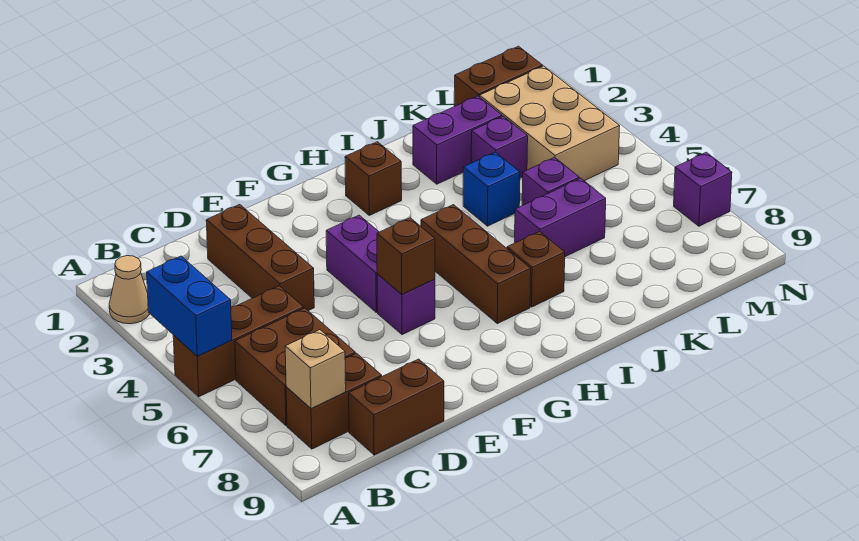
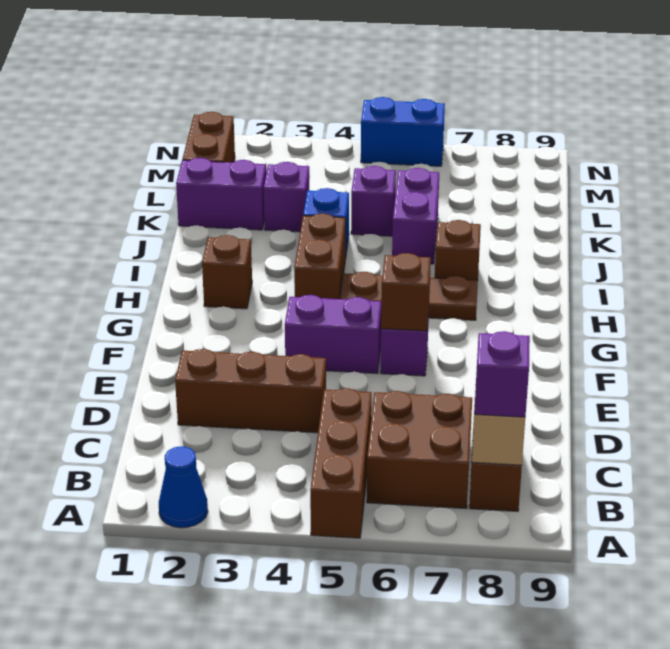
tan cone A2 level 1 -> blue cone A2 level 1
blue brick A4:A5 level 2 -> blue brick N5:N6 level 1
brown brick C9:D9 level 1 -> brown brick H4:I4 level 1
brown brick H5:H7 level 1 -> brown plate H5:H7 level 1
purple brick J2:K2 level 1 -> purple brick K1:K2 level 1
tan brick L2:M4 level 1 -> none
purple brick N7 level 1 -> purple brick B8 level 3

